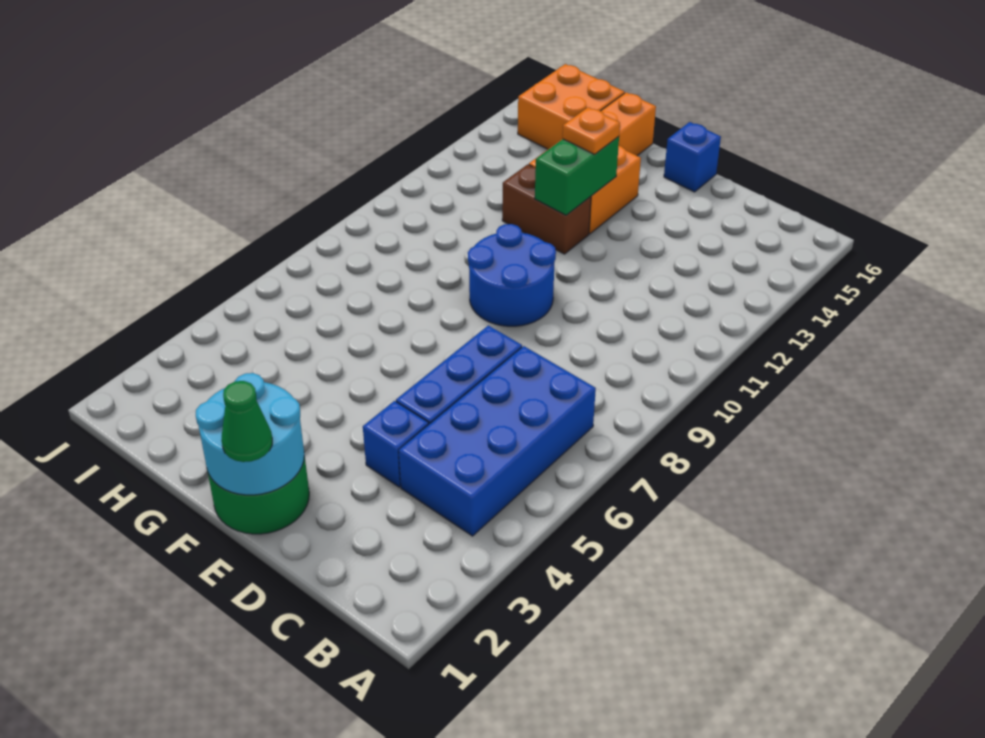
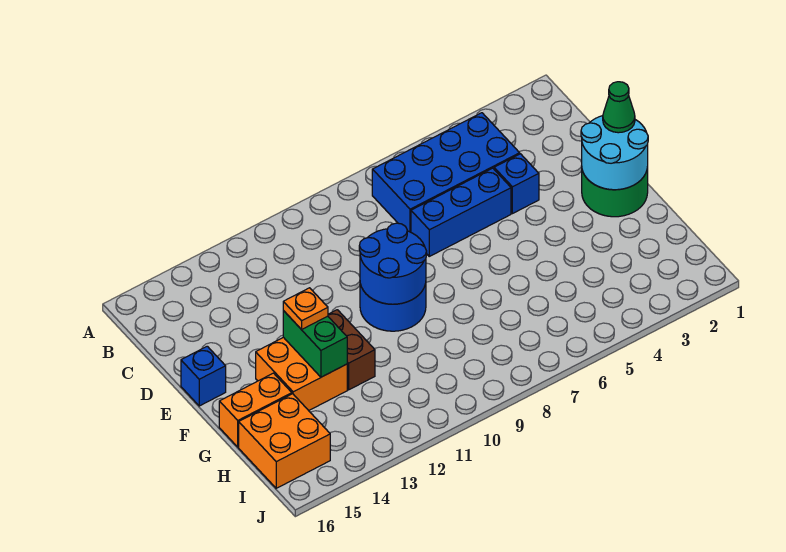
none -> blue round brick E9:F10 level 2
green brick F12:F13 level 2 -> green brick F13:G13 level 2

